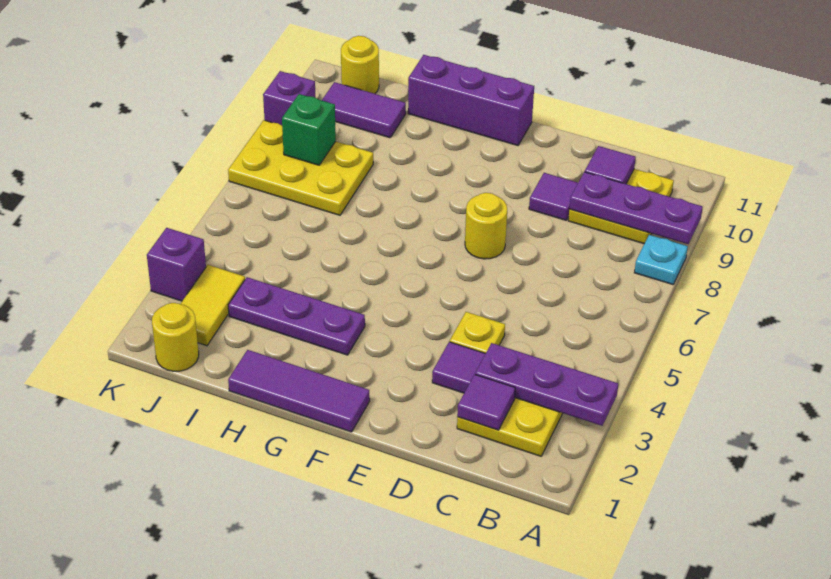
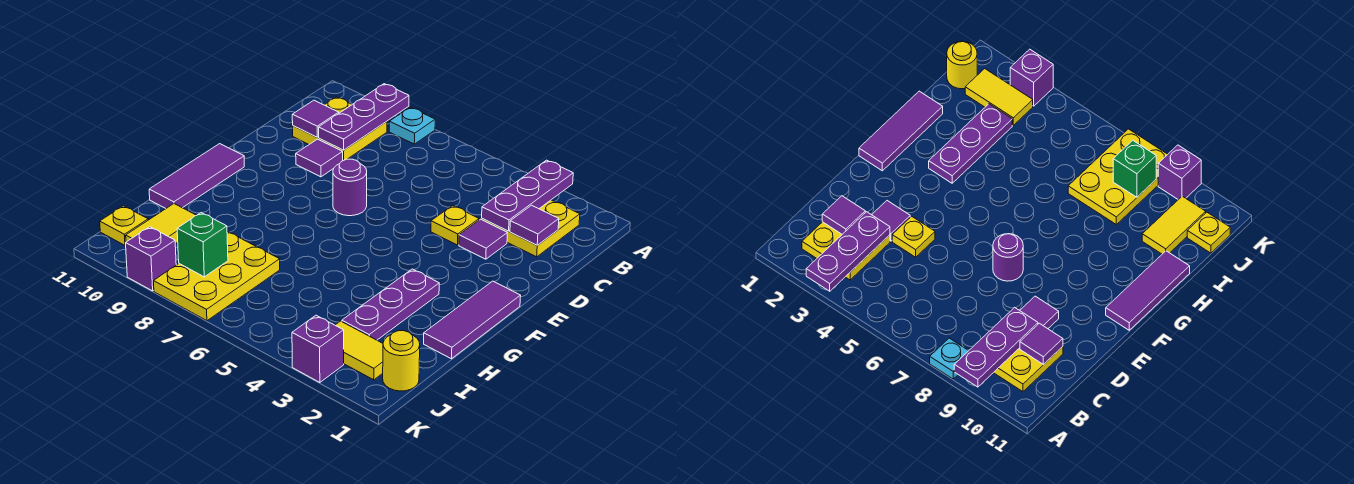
yellow round brick E7 level 1 -> purple round brick E7 level 1
purple brick F11:H11 level 1 -> purple tile F11:H11 level 1
purple tile I10:J10 level 1 -> yellow tile I10:J10 level 1
yellow round brick J11 level 1 -> yellow plate J11 level 1

